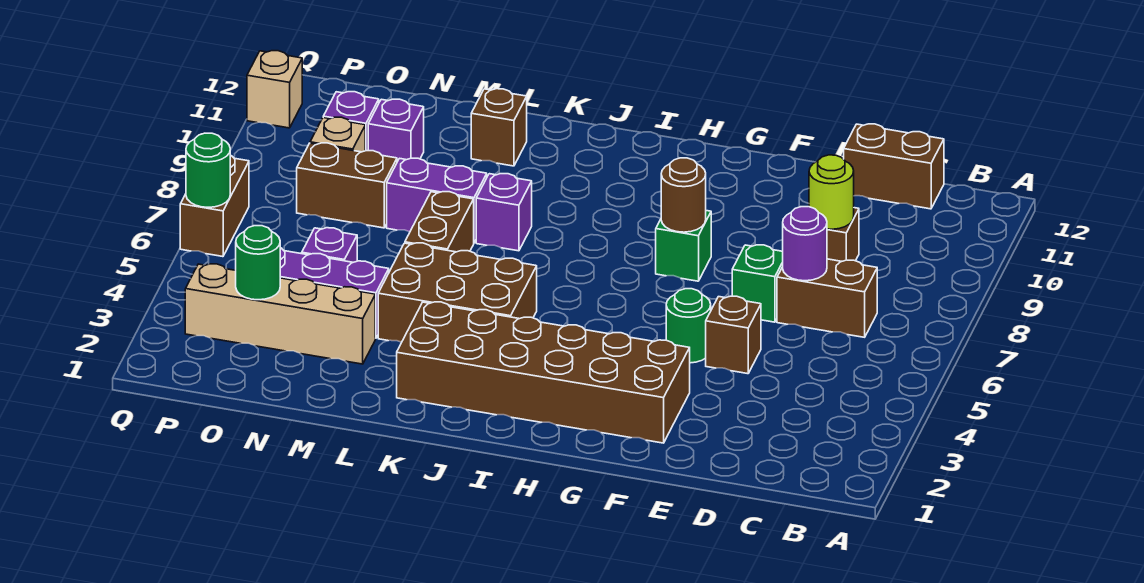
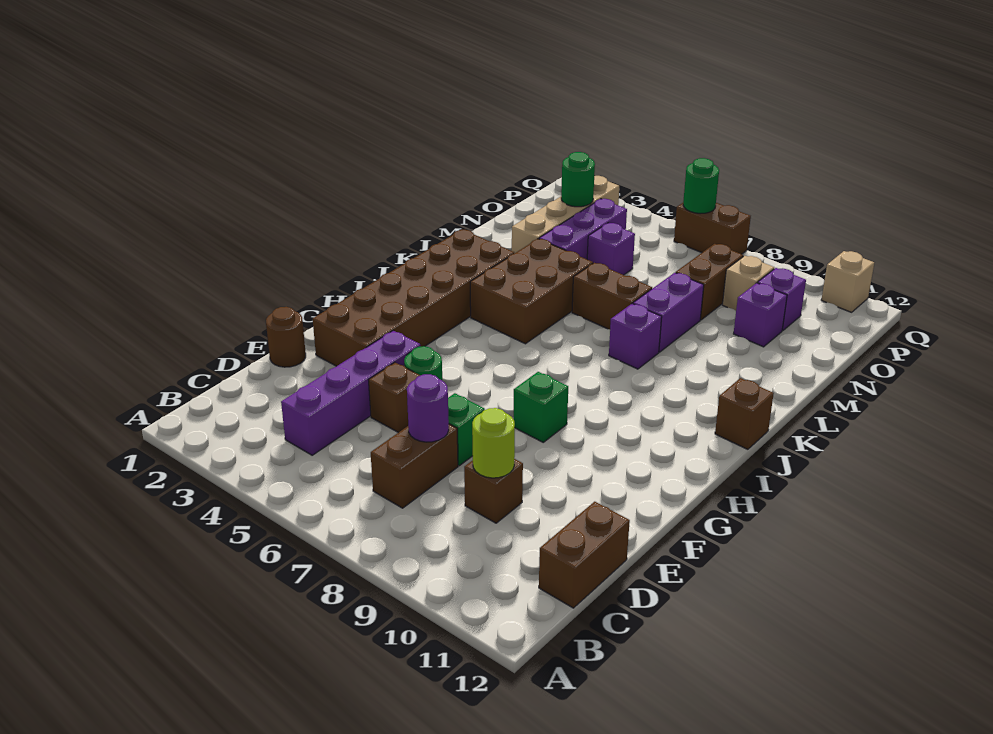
none -> purple brick C4:F4 level 1
brown round brick G8 level 2 -> brown round brick E1 level 1
brown brick L11 level 1 -> brown brick J12 level 1

